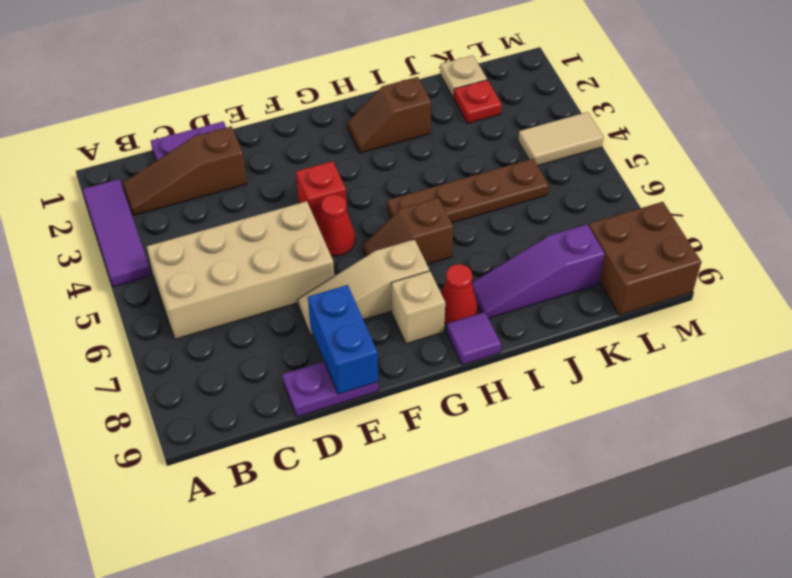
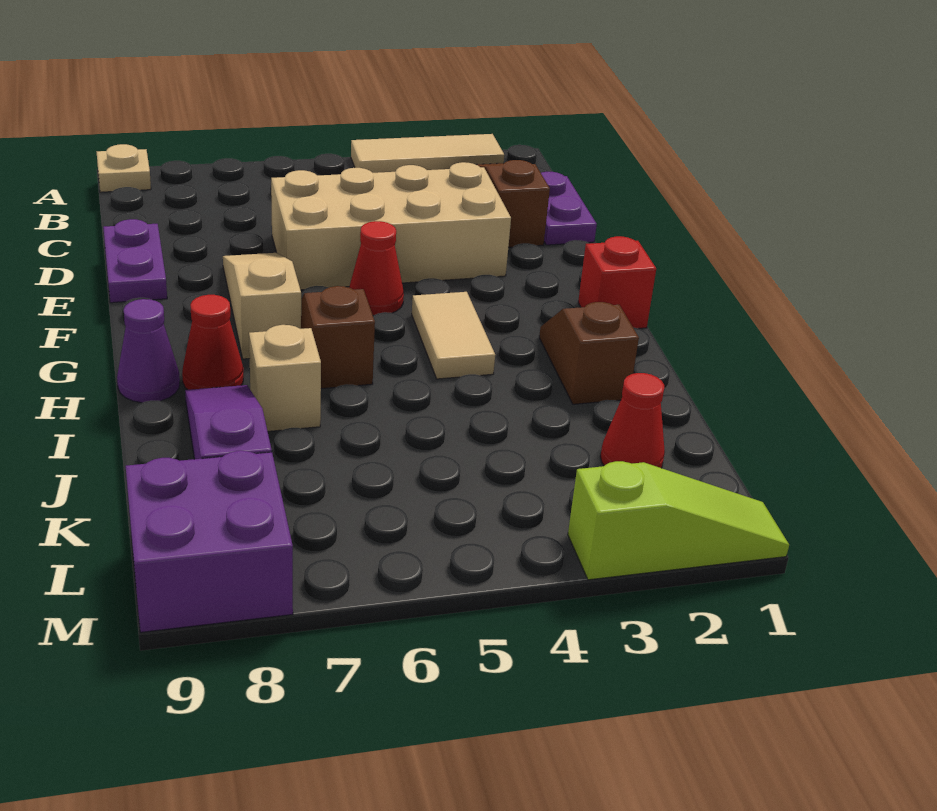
purple tile A2:A4 level 1 -> tan tile A2:A4 level 1
tan brick B5:E6 level 1 -> tan brick D3:E6 level 1
blue brick E8:E9 level 2 -> none
red brick F4 level 1 -> red brick G1 level 1
tan brick G8 level 1 -> tan brick I7 level 1
brown plate H5:K5 level 1 -> none
purple tile H9 level 1 -> purple cone H9 level 1
tan plate K1 level 1 -> tan plate A9 level 1
red plate K2 level 1 -> red cone K2 level 1
tan tile L4:M4 level 1 -> tan tile G4:H4 level 1
brown brick L8:M9 level 1 -> purple brick L8:M9 level 1
none -> lime slope M1:M3 level 1 top 3

